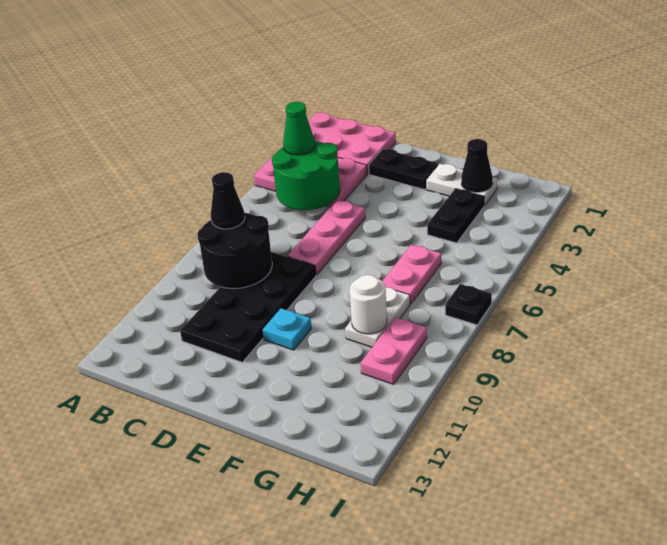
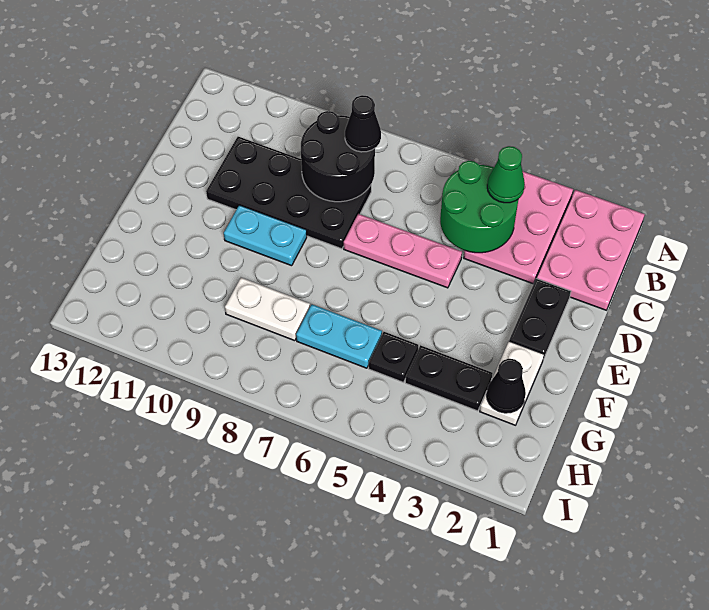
cyan plate E10 level 1 -> cyan plate E9:E10 level 1
pink plate G6:G7 level 1 -> cyan plate G6:G7 level 1
white round brick G9 level 2 -> none
pink plate H9:H10 level 1 -> none
black plate I7 level 1 -> black plate G5 level 1

